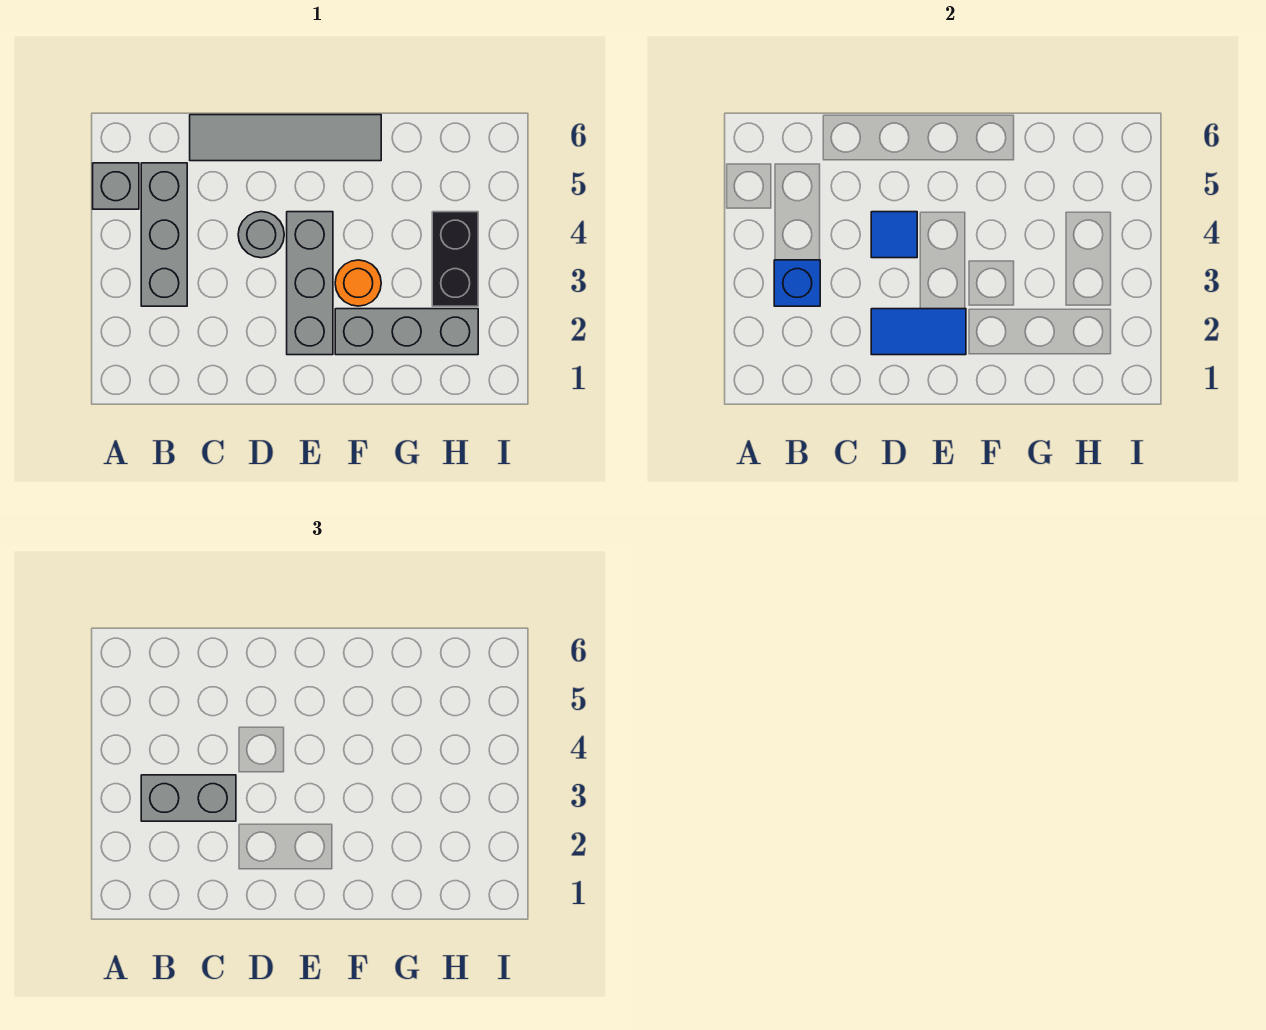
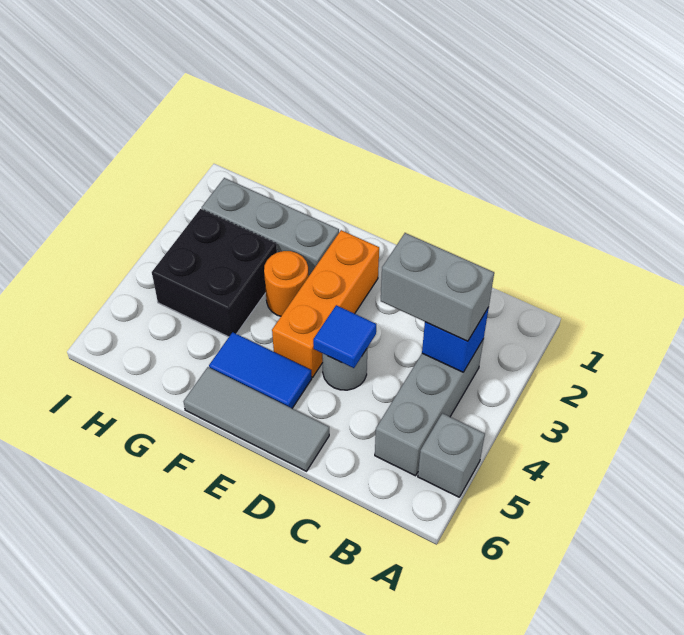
grey tile C6:F6 level 1 -> grey tile D6:F6 level 1
blue tile D2:E2 level 2 -> blue tile E5:F5 level 1
grey brick E2:E4 level 1 -> orange brick E2:E4 level 1
black brick H3:H4 level 1 -> black brick G3:H4 level 1

